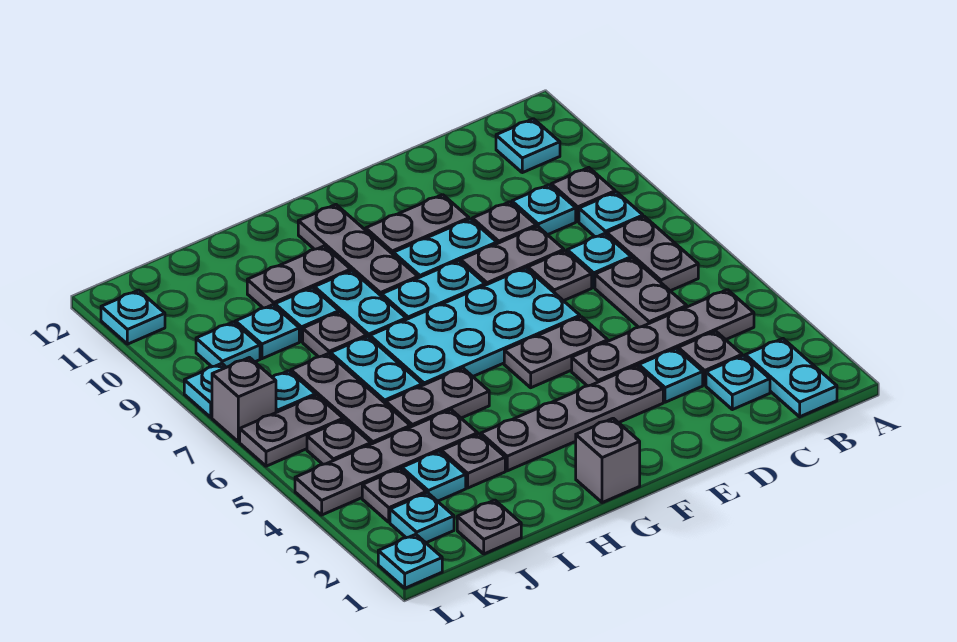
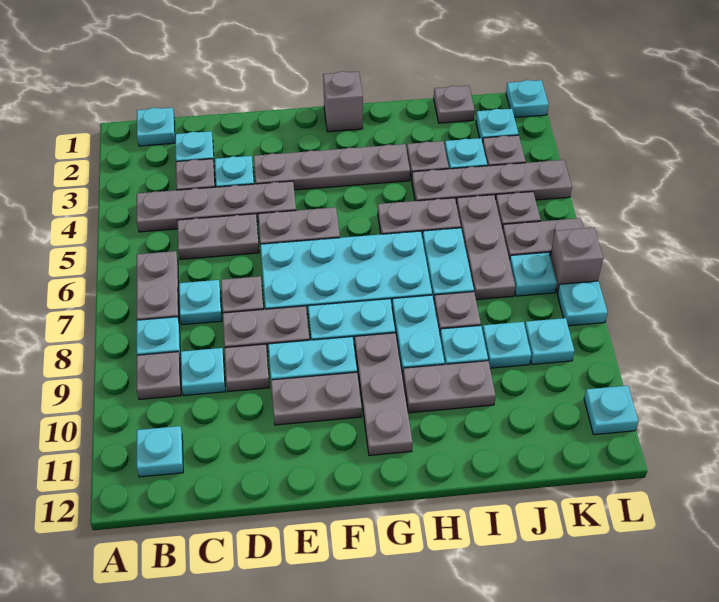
cyan plate B1:B2 level 1 -> cyan plate B1 level 1
grey plate C5:C6 level 1 -> grey plate C5:D5 level 1

